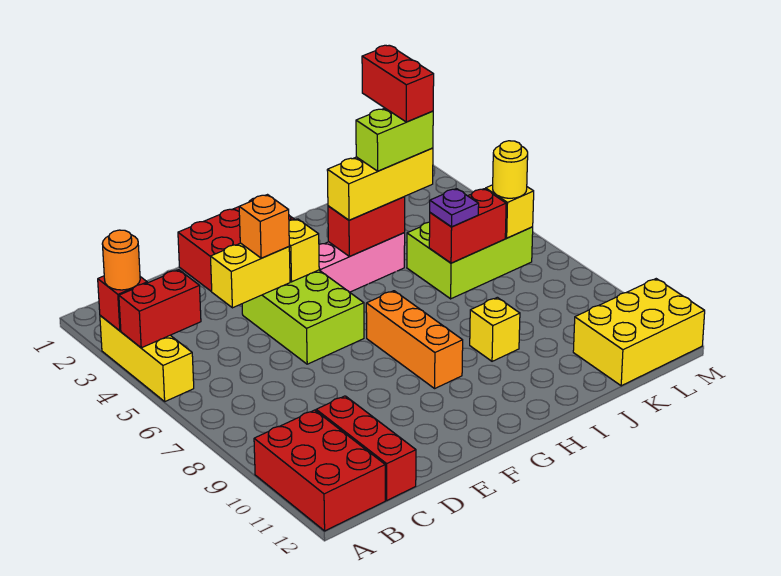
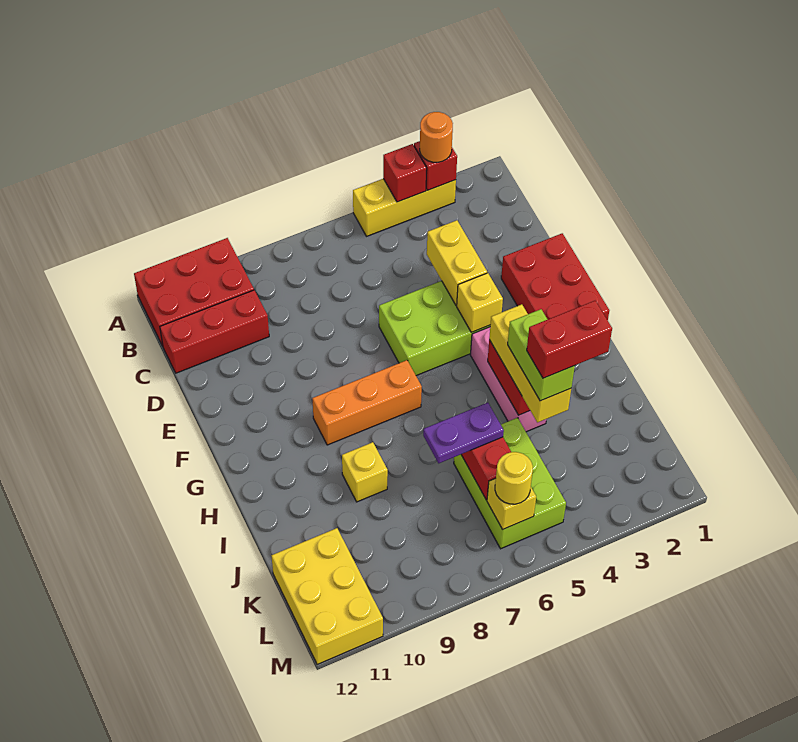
red brick A4:B4 level 2 -> red brick A4 level 2
orange brick E4 level 3 -> none
purple plate J6 level 3 -> purple plate J6:J7 level 3

